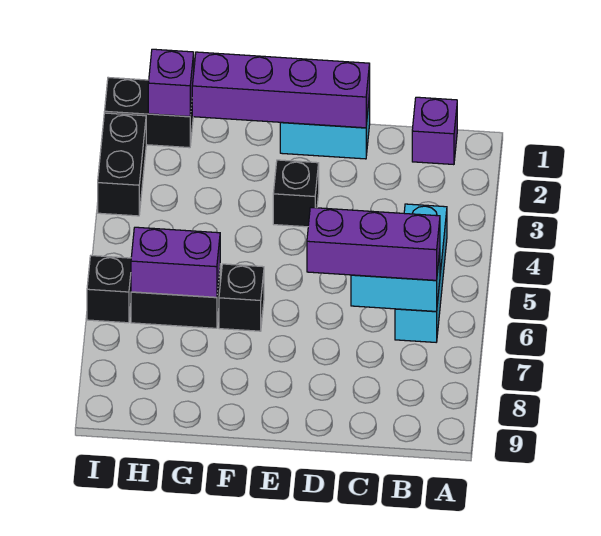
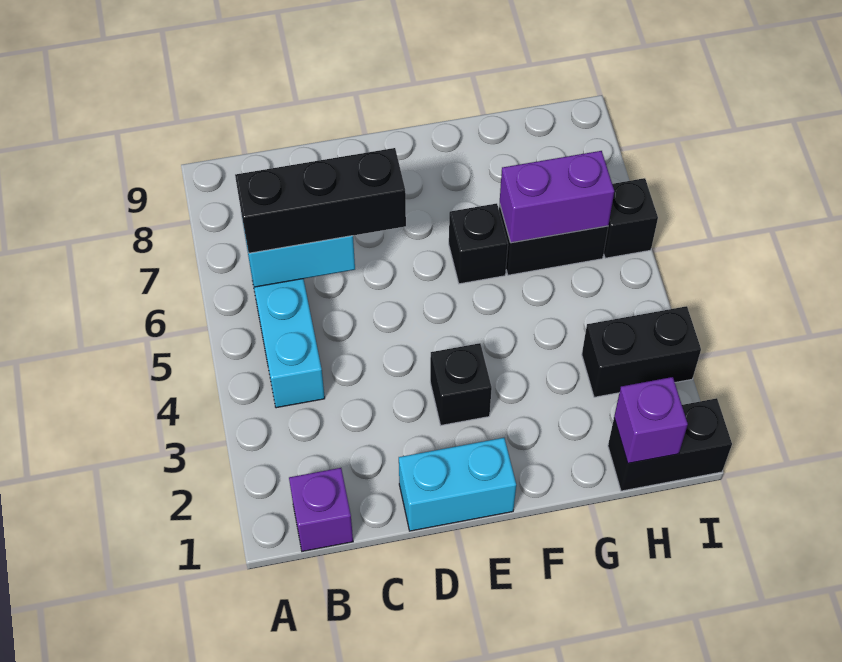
purple brick B6:D6 level 3 -> black brick B6:D6 level 3
purple brick D1:G1 level 2 -> none
black brick I2:I3 level 1 -> black brick H3:I3 level 1

